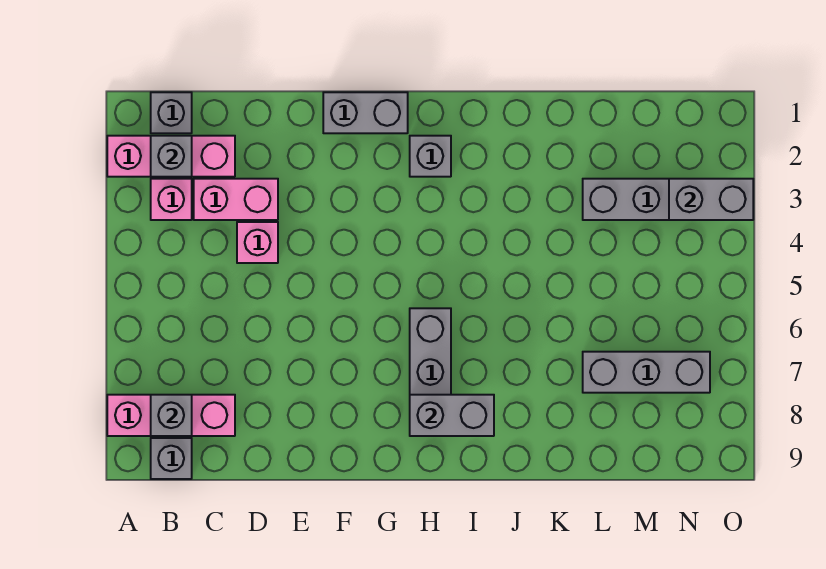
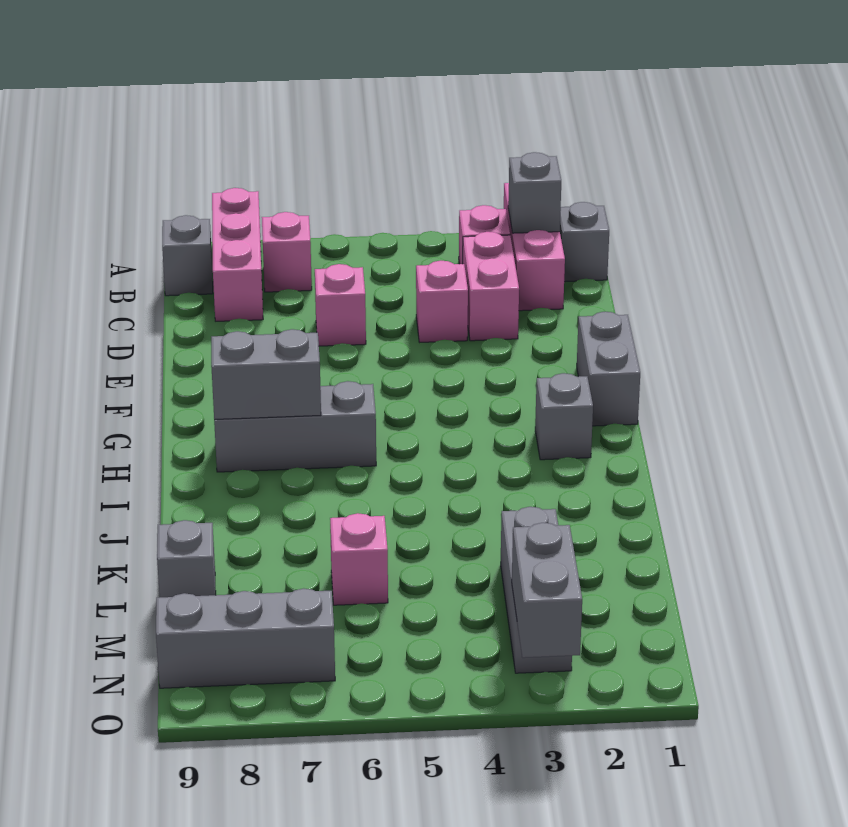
none -> pink brick B7 level 1
grey brick B8 level 2 -> grey brick L9 level 1
none -> pink brick D6 level 1
grey brick H8:I8 level 2 -> grey brick H7:H8 level 2
none -> pink brick L6 level 1
grey brick L7:N7 level 1 -> grey brick N7:N9 level 1

